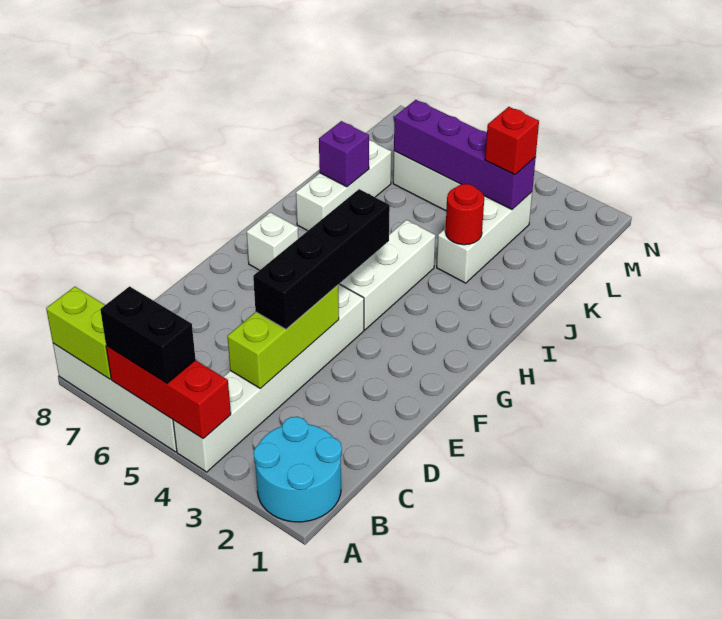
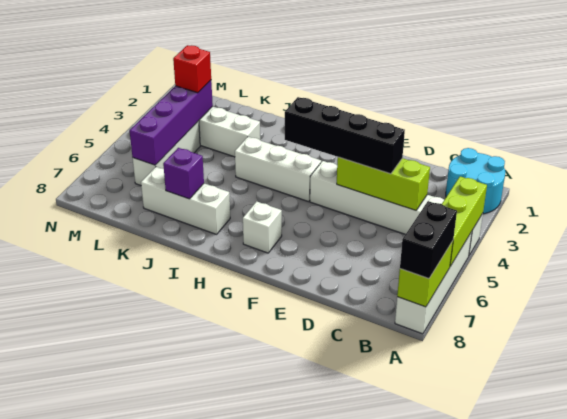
red brick A4:A6 level 2 -> lime brick A4:A6 level 2
black brick A5:A6 level 3 -> black brick A7:A8 level 3
red round brick J3 level 2 -> none

